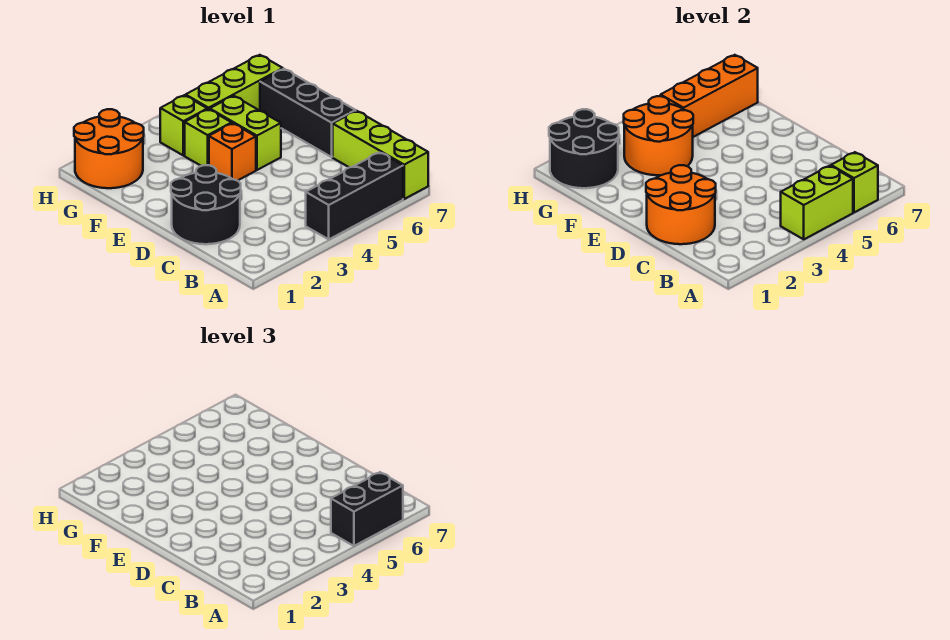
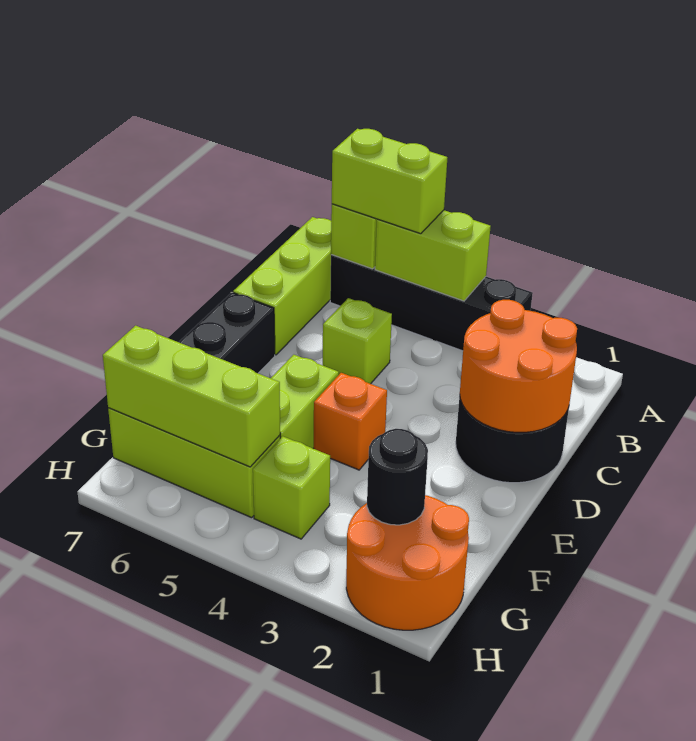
black brick A4:A6 level 1 -> black brick A3:A6 level 1
black brick A5:A6 level 3 -> lime brick A5:A6 level 3
orange round brick F3:G4 level 2 -> none
lime brick F4 level 1 -> lime brick C5 level 1
black round brick G1:H2 level 2 -> black round brick G2 level 2
orange brick G5:G7 level 2 -> lime brick G5:G7 level 2

